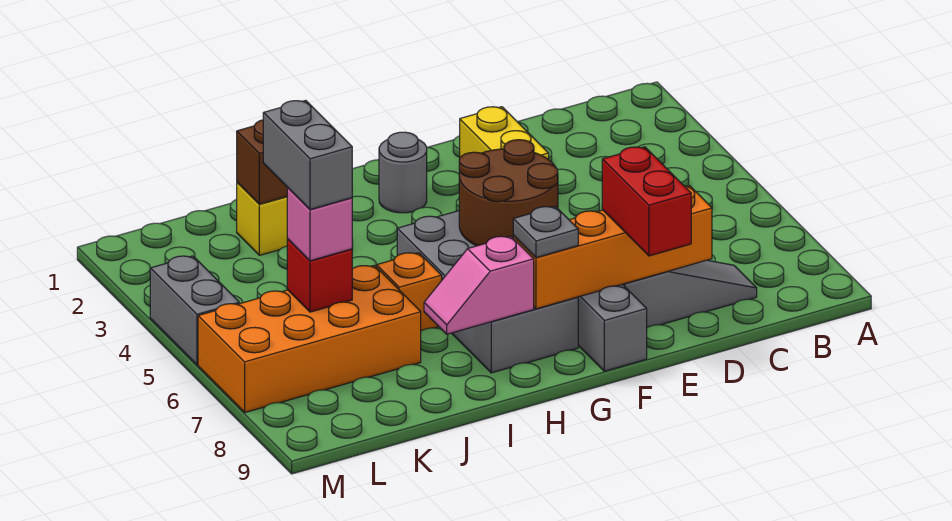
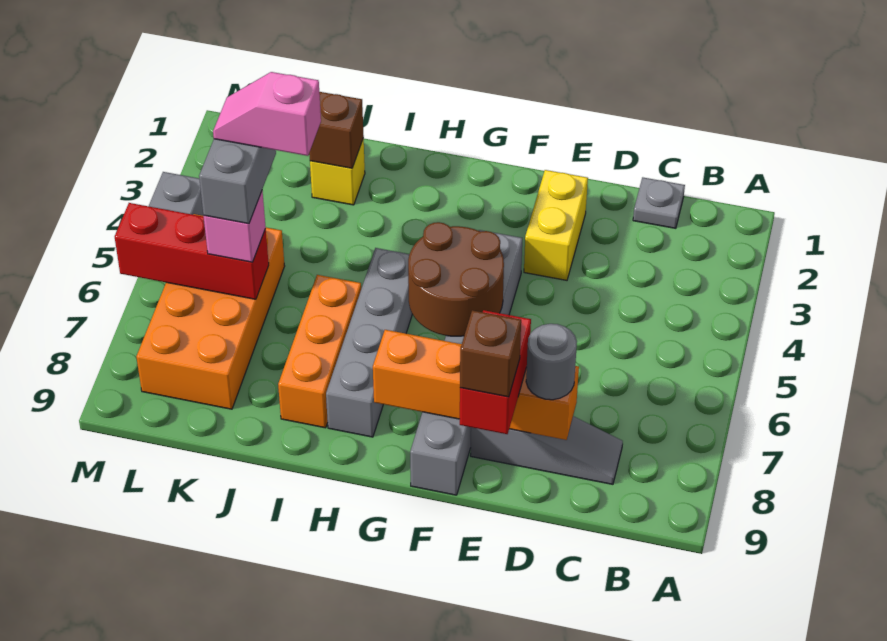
none -> brown brick E9 level 4
grey round brick G2 level 1 -> grey round brick D8 level 3
grey brick G5:H8 level 1 -> grey brick H5:H8 level 1
grey plate G8 level 3 -> grey plate C1 level 1
pink slope H8:I8 level 2 top H -> pink slope J5:K5 level 5 top J
orange brick I6 level 1 -> orange brick I6:I8 level 1
orange brick J6:M7 level 1 -> orange brick K5:L8 level 1
red brick K6 level 2 -> red brick K6:M6 level 2

